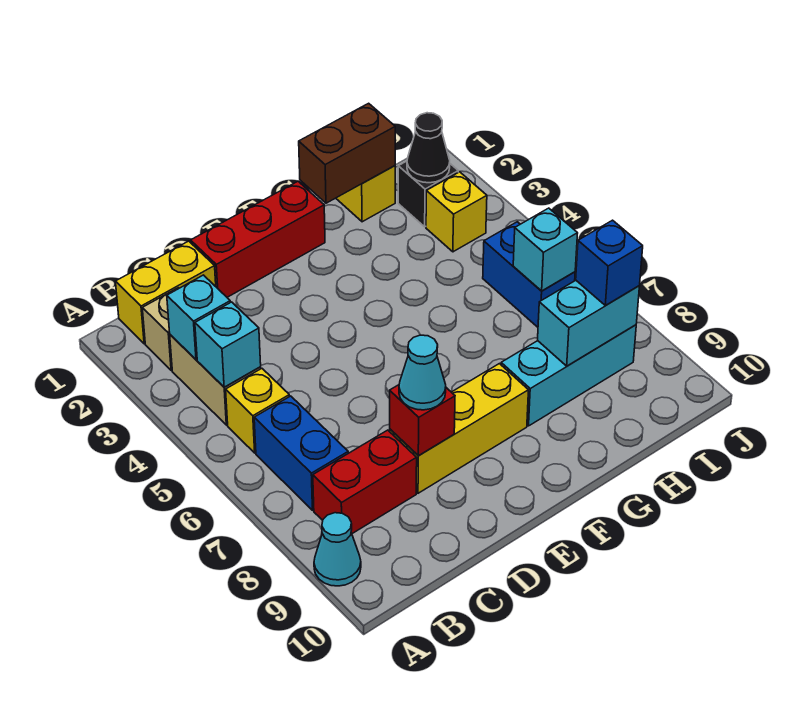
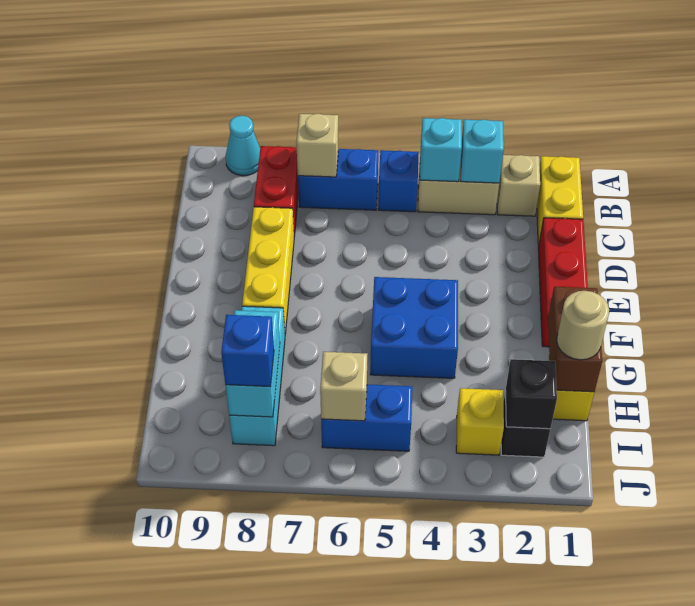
yellow brick B5 level 1 -> blue brick B5 level 1
none -> tan brick B7 level 2
red brick D8 level 2 -> none
cyan cone D8 level 3 -> none
none -> blue brick F4:G5 level 1
none -> tan round brick H1 level 3
black cone I2 level 2 -> black brick I2 level 2
cyan brick I6 level 2 -> tan brick I6 level 2

